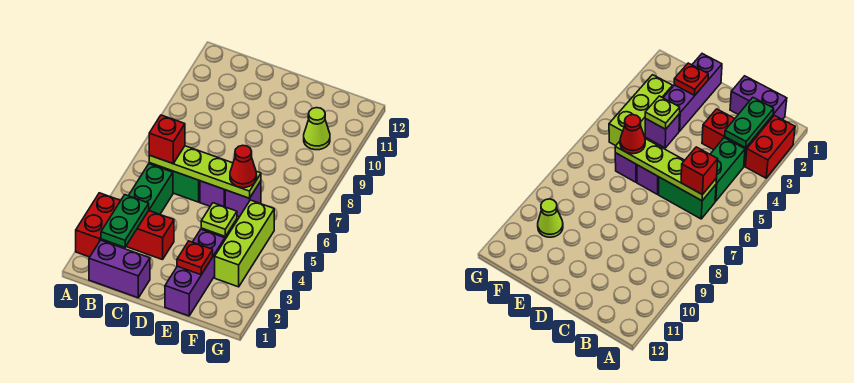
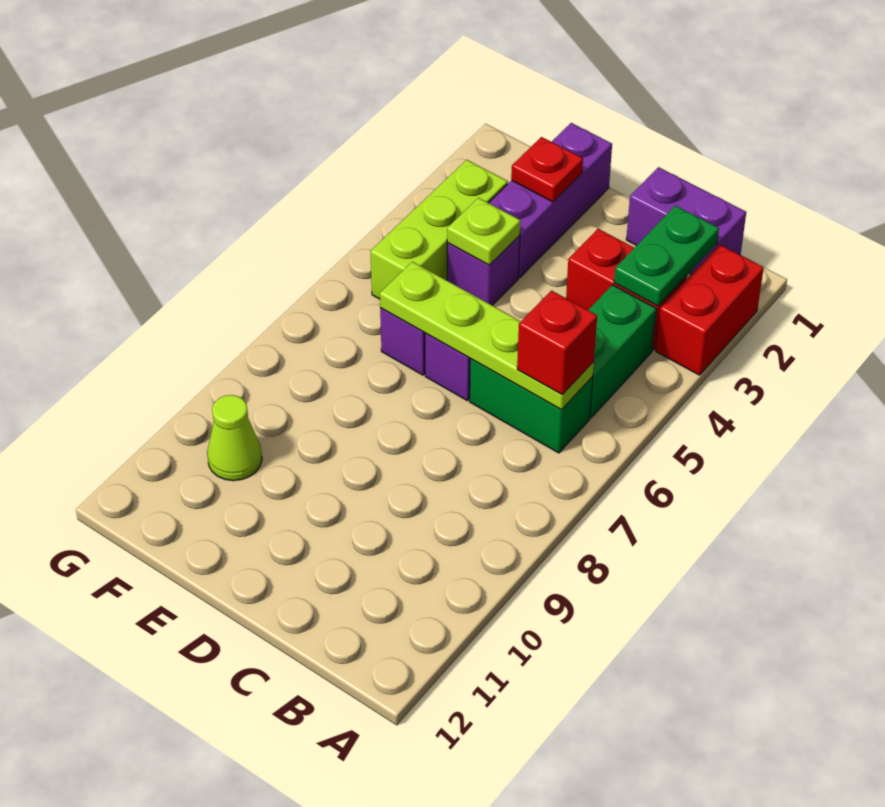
red cone E6 level 3 -> none

